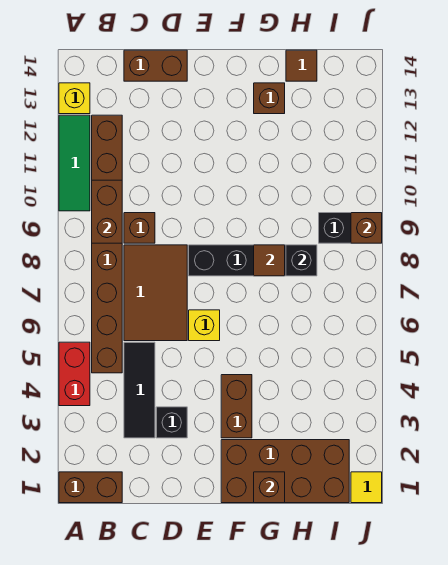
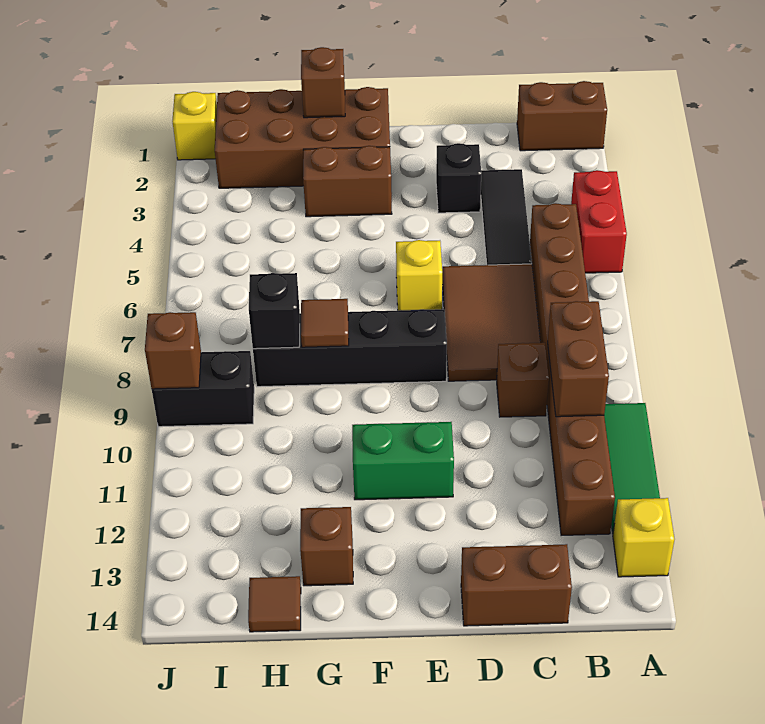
none -> green brick E11:F11 level 1
brown brick F3:F4 level 1 -> brown brick F3:G3 level 1
yellow tile J1 level 1 -> yellow brick J1 level 1

